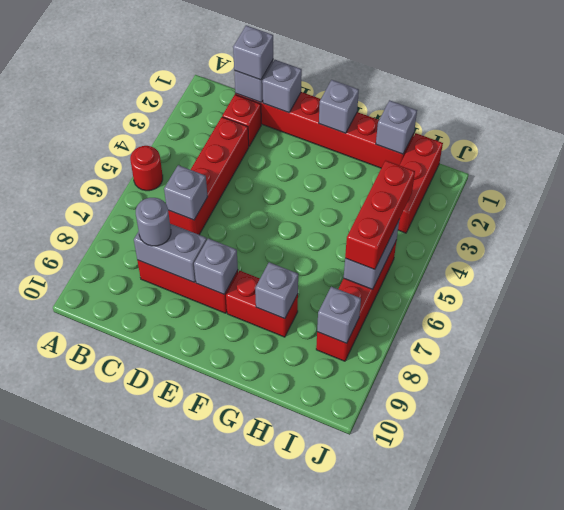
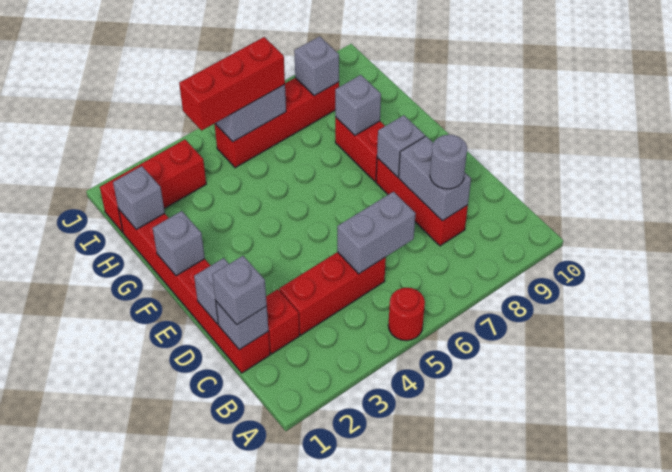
red brick C3:C6 level 1 -> red brick C3:C5 level 1
grey brick C6 level 2 -> grey brick C5:C6 level 2

